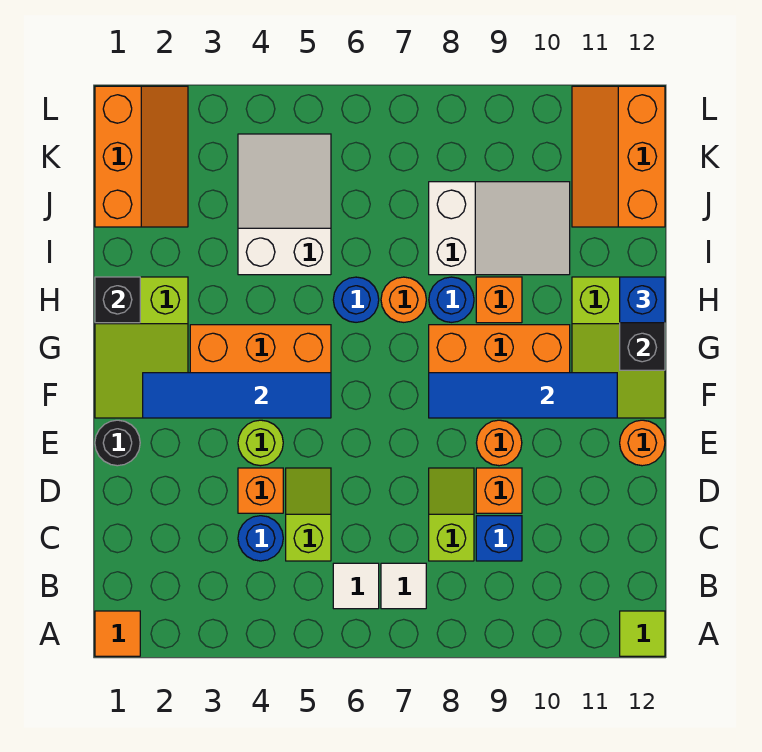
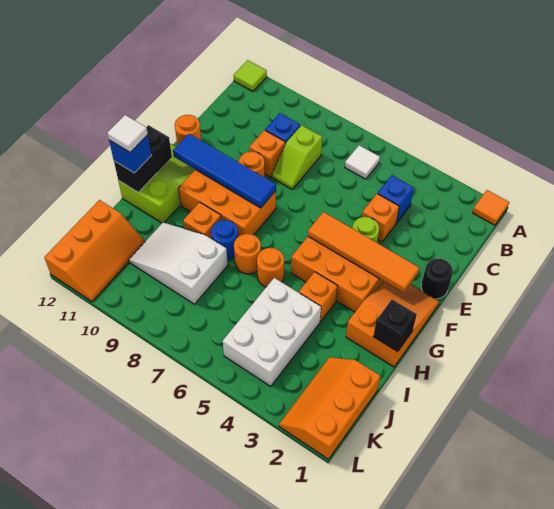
white tile B7 level 1 -> white tile H12 level 4
blue round brick C4 level 1 -> blue brick C4 level 1
lime slope C5:D5 level 1 top C -> none
lime slope F1:H2 level 1 top H -> orange slope F1:H2 level 1 top H
blue tile F2:F5 level 2 -> orange tile F2:F5 level 2
none -> orange brick H4 level 1
blue round brick H6 level 1 -> orange round brick H6 level 1
white slope I4:K5 level 1 top I -> white brick I4:K5 level 1

